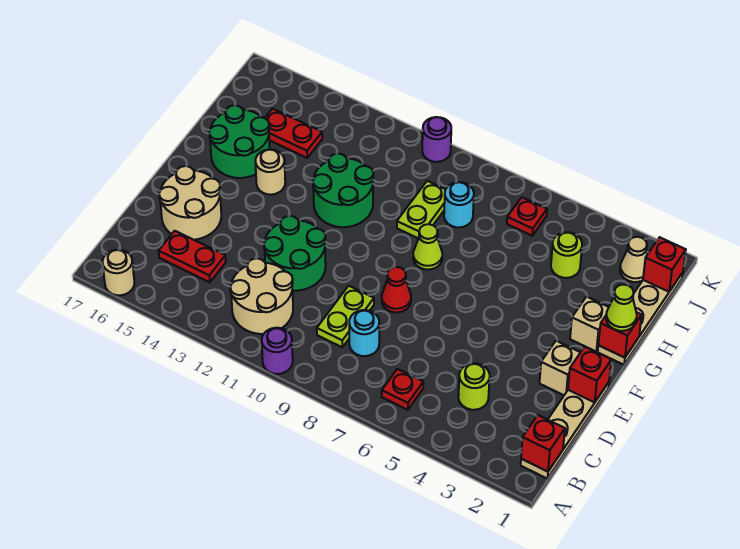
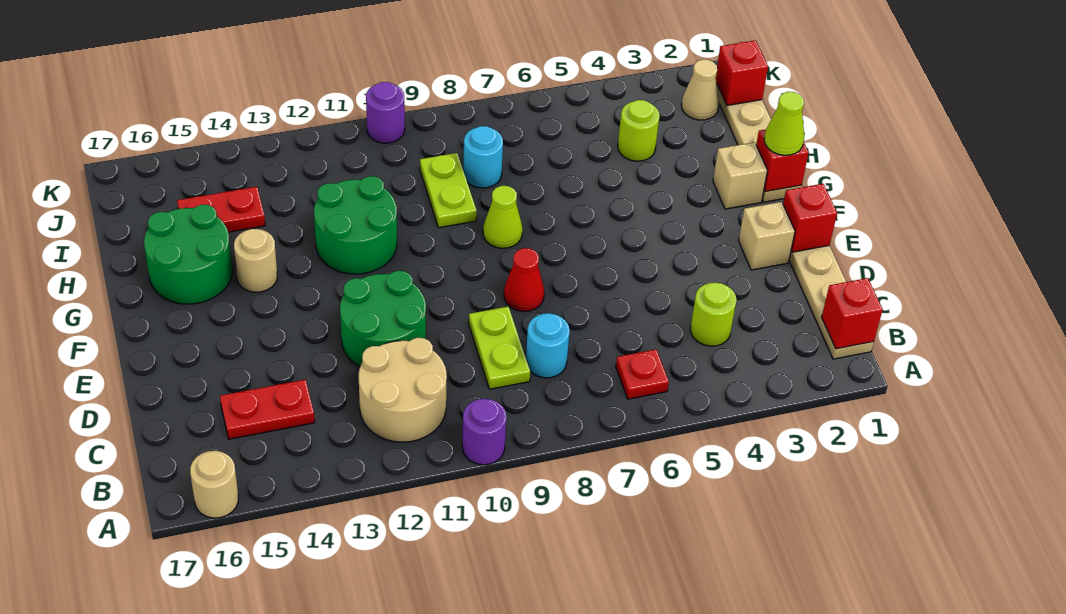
tan round brick D15:E16 level 1 -> none
red plate J6 level 1 -> none

